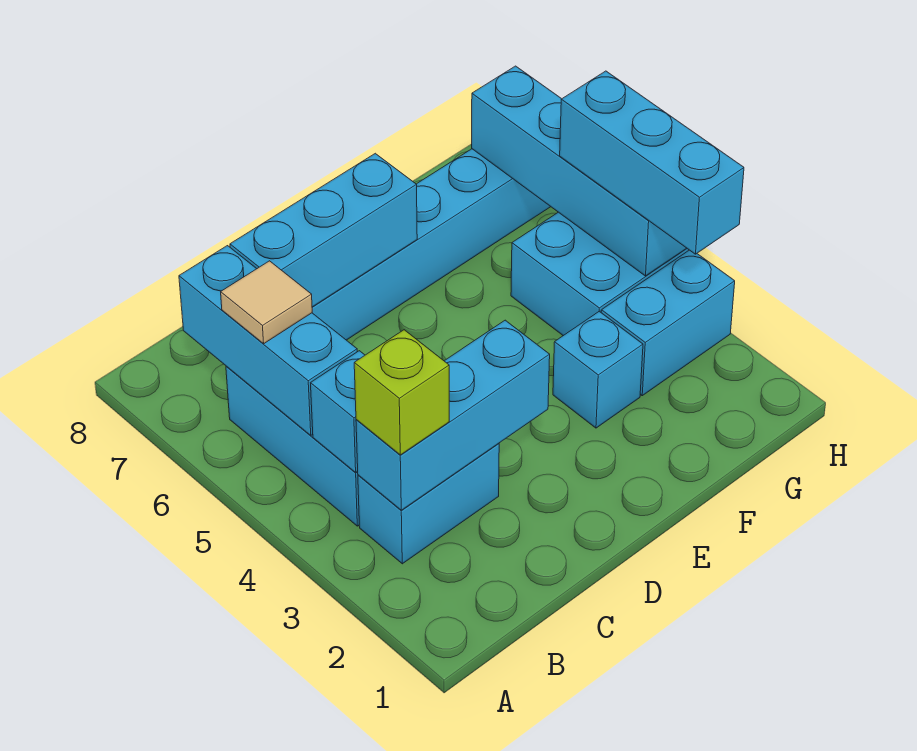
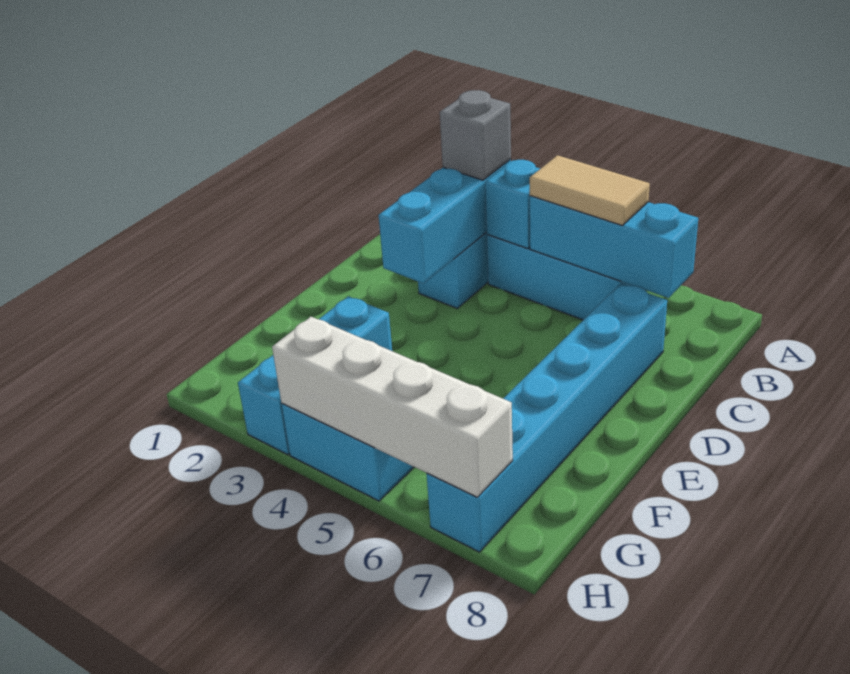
lime brick B3 level 3 -> grey brick B3 level 3
tan tile B6 level 3 -> tan tile B5:B6 level 3
cyan brick C7:E7 level 2 -> none
cyan brick H3:H5 level 3 -> none
cyan brick H4:H7 level 2 -> white brick H4:H7 level 2

